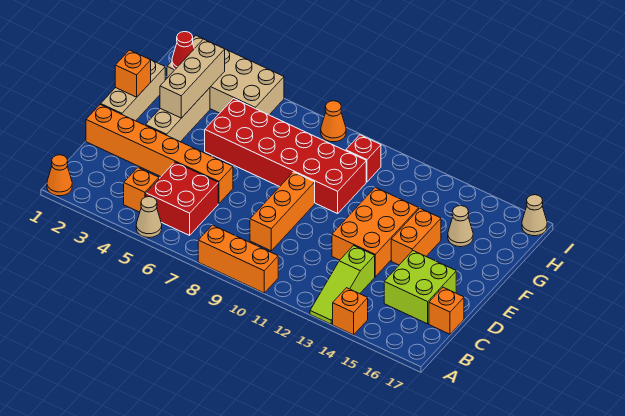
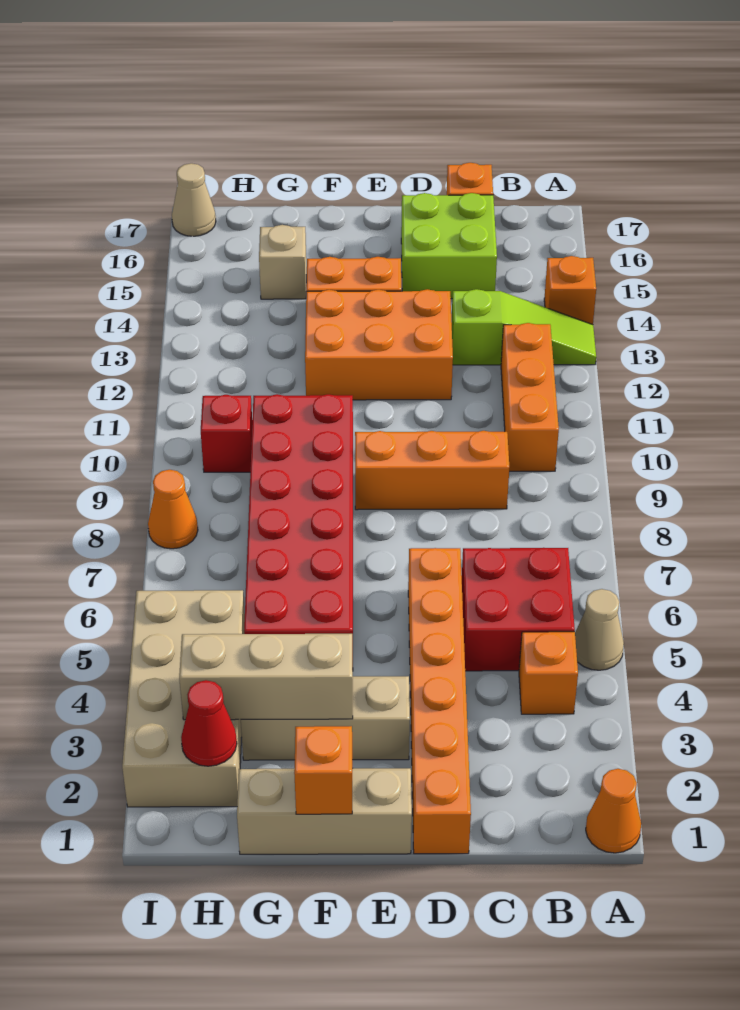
orange brick A8:A10 level 1 -> orange brick B10:B12 level 1
tan cone G15 level 1 -> tan brick G15 level 1

